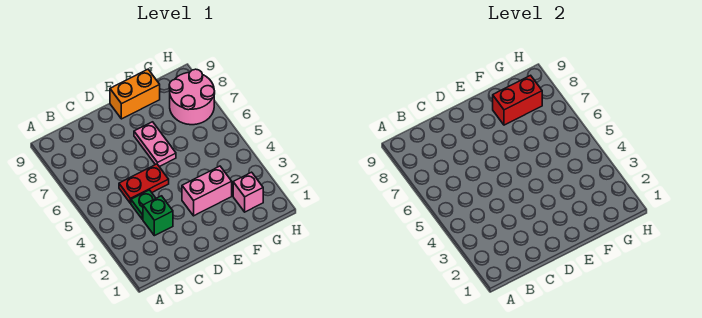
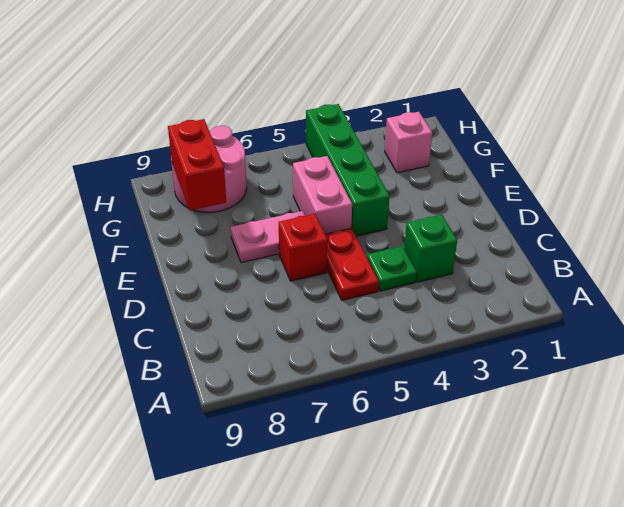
none -> red brick D6 level 1
pink brick E3:F3 level 1 -> pink brick E5:F5 level 1
none -> green brick E4:H4 level 1
orange brick E9:F9 level 1 -> none

